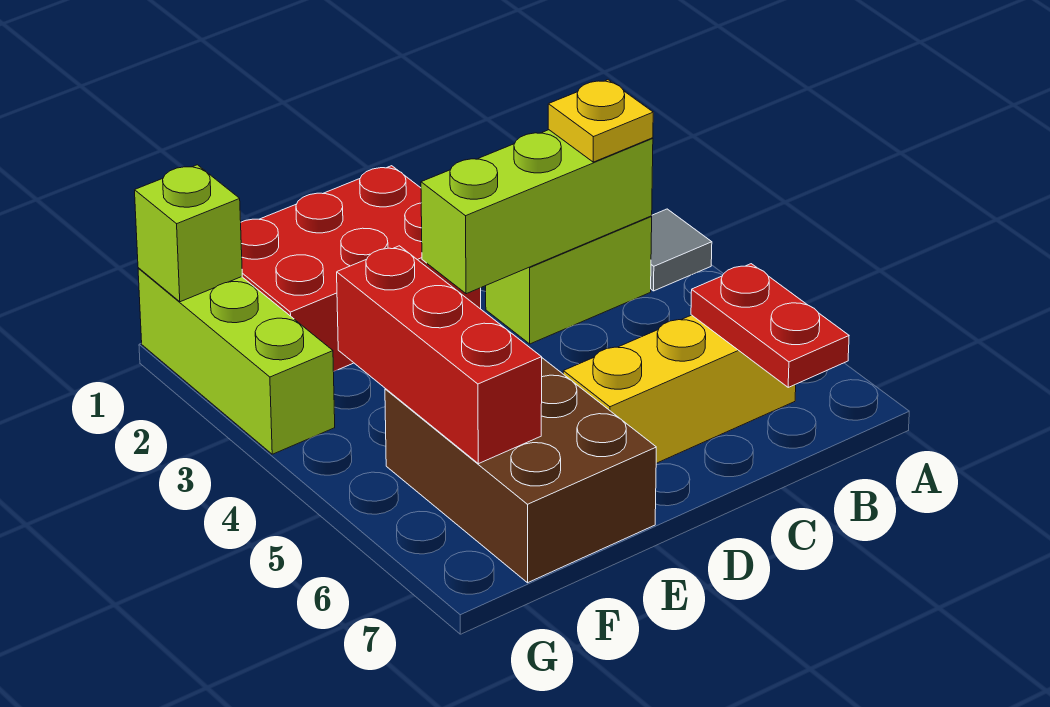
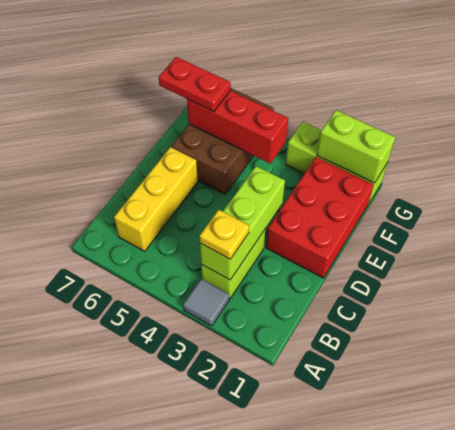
red plate B6:B7 level 2 -> red plate F6:F7 level 3
brown brick E5:F7 level 1 -> brown brick E5:G6 level 1
lime brick G1 level 2 -> lime brick G1:G2 level 2

